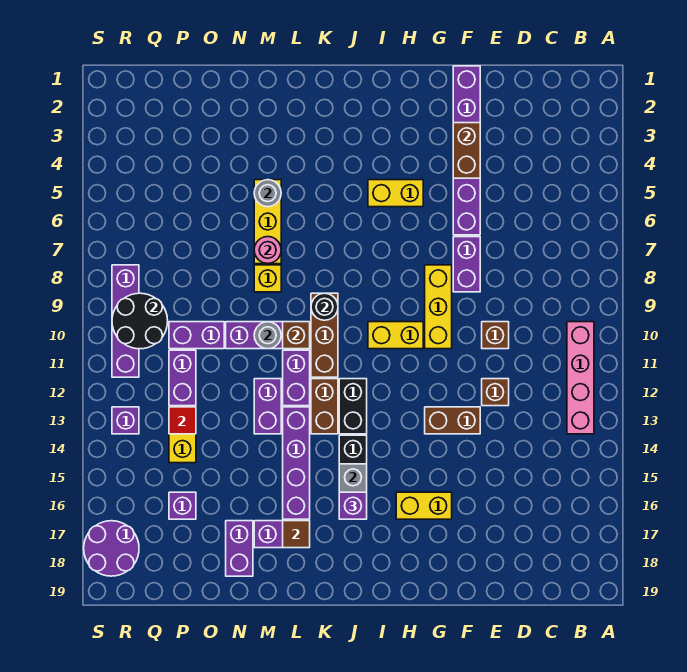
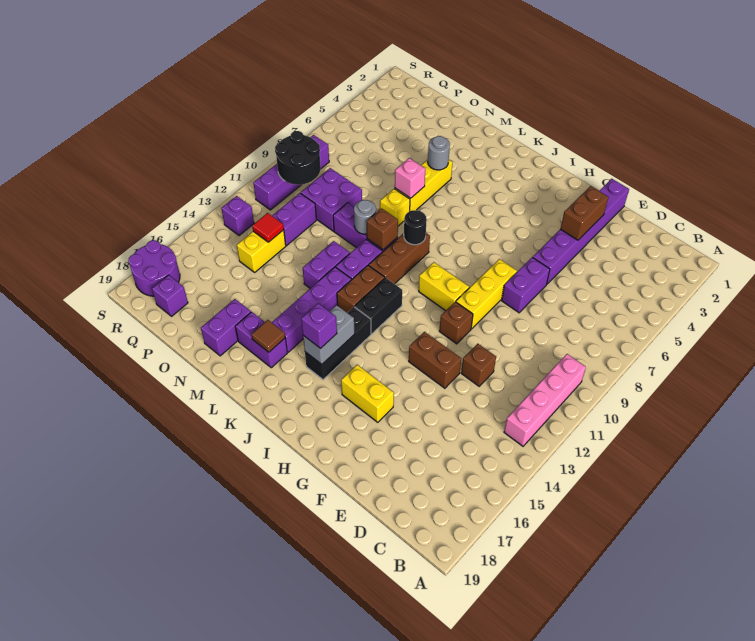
brown brick E10 level 1 -> brown brick G11 level 1
yellow brick H5:I5 level 1 -> none
pink round brick M7 level 2 -> pink brick M7 level 2
purple brick O10:P10 level 1 -> purple brick O9:P10 level 1
purple brick P16 level 1 -> purple brick Q18 level 1

